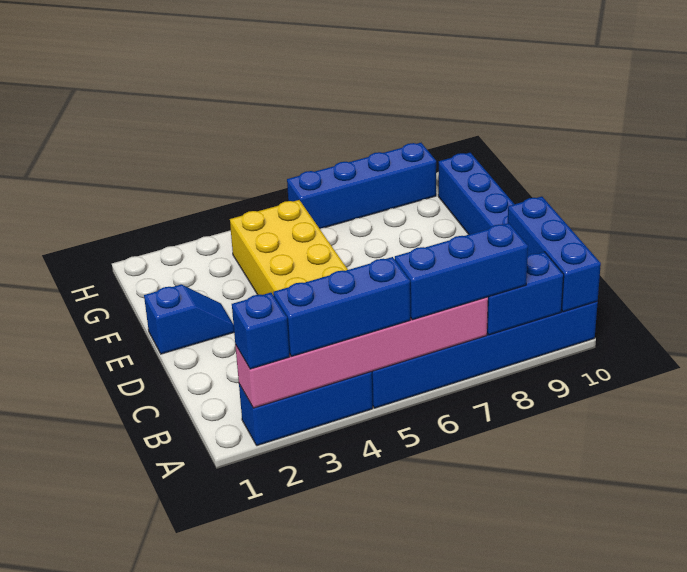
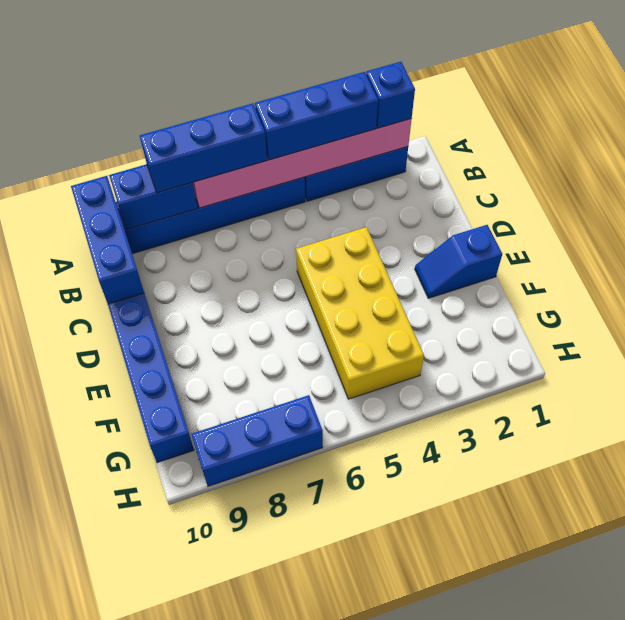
blue brick H6:H9 level 1 -> blue brick H7:H9 level 1

